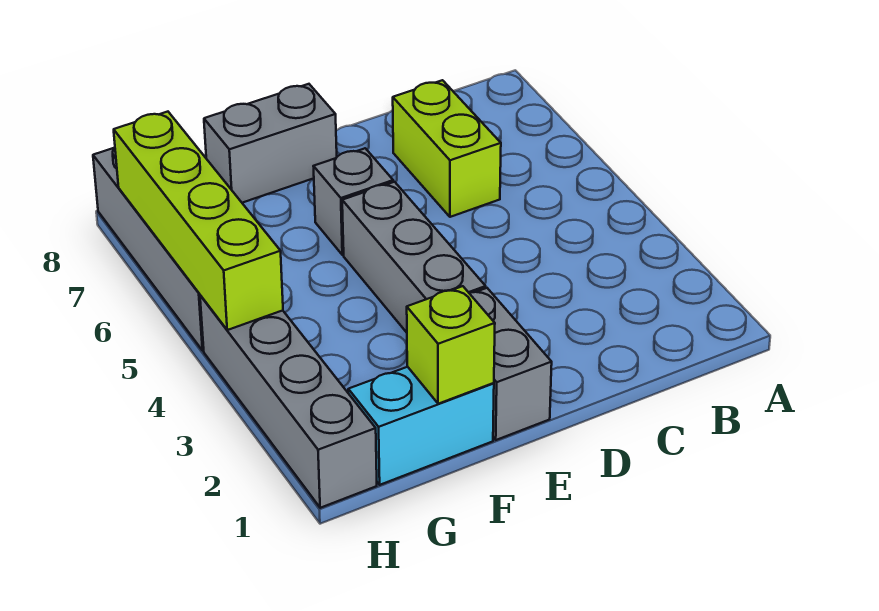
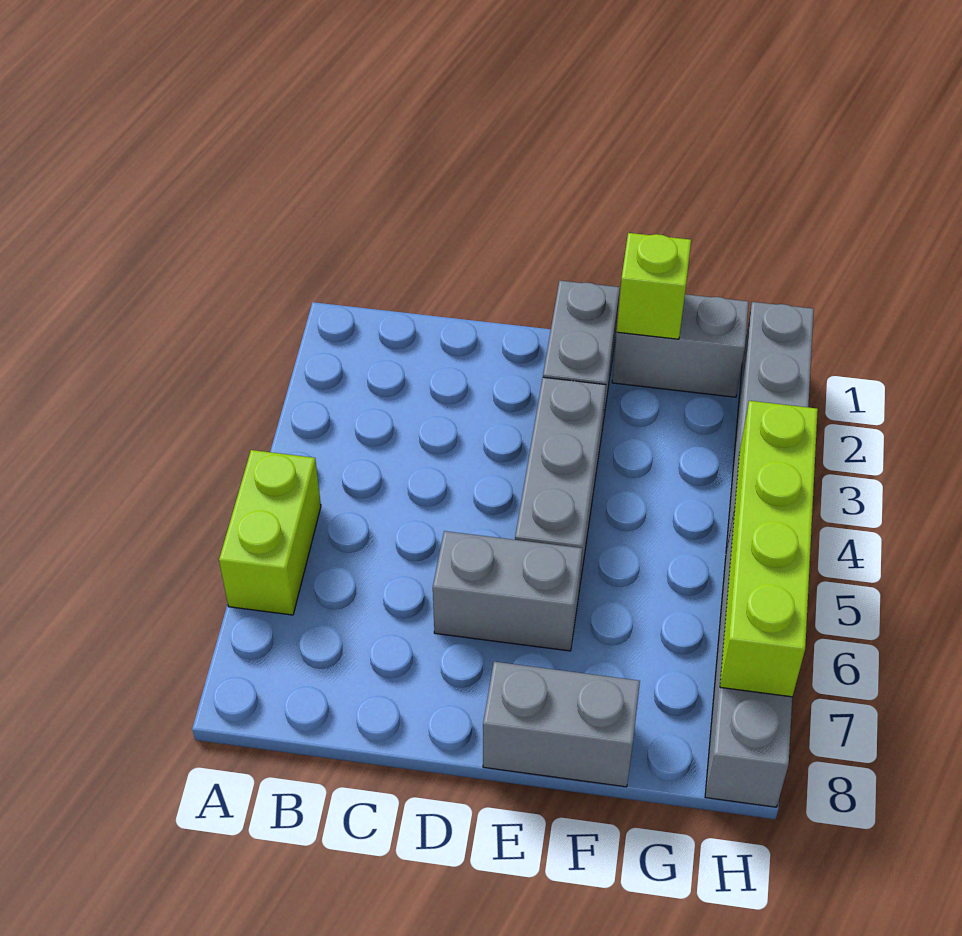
lime brick C6:C7 level 1 -> lime brick A5:A6 level 1
grey brick E6 level 1 -> grey brick D6:E6 level 1
cyan brick F1:G1 level 1 -> grey brick F1:G1 level 1

